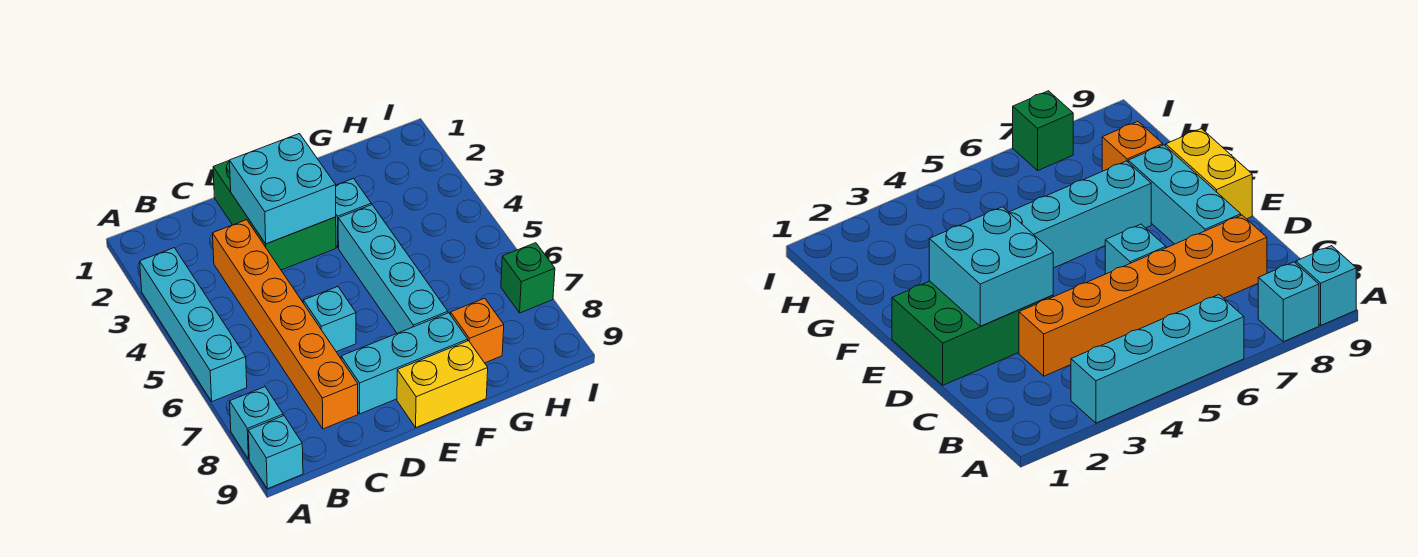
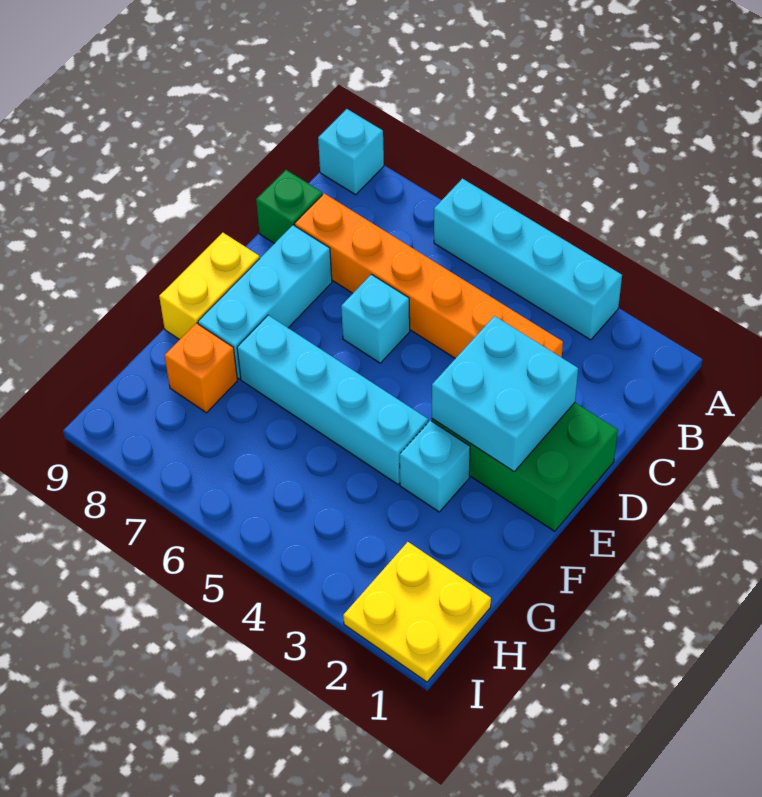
cyan brick A8 level 1 -> none
none -> yellow plate H1:I2 level 1
green brick I7 level 1 -> green brick C9 level 1

